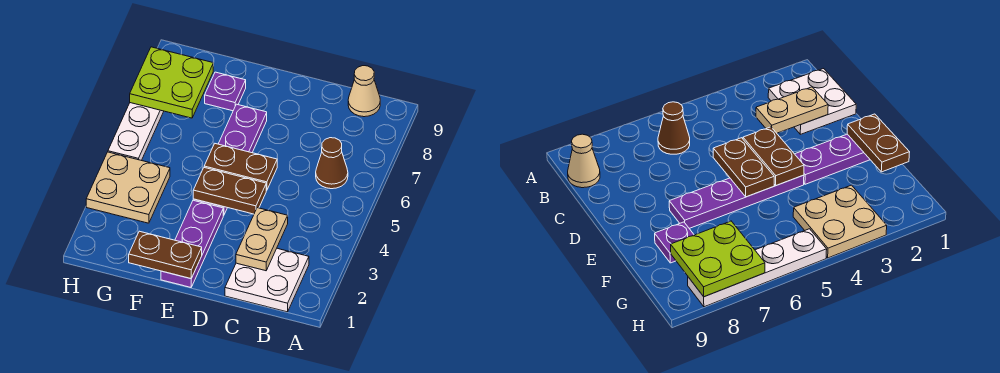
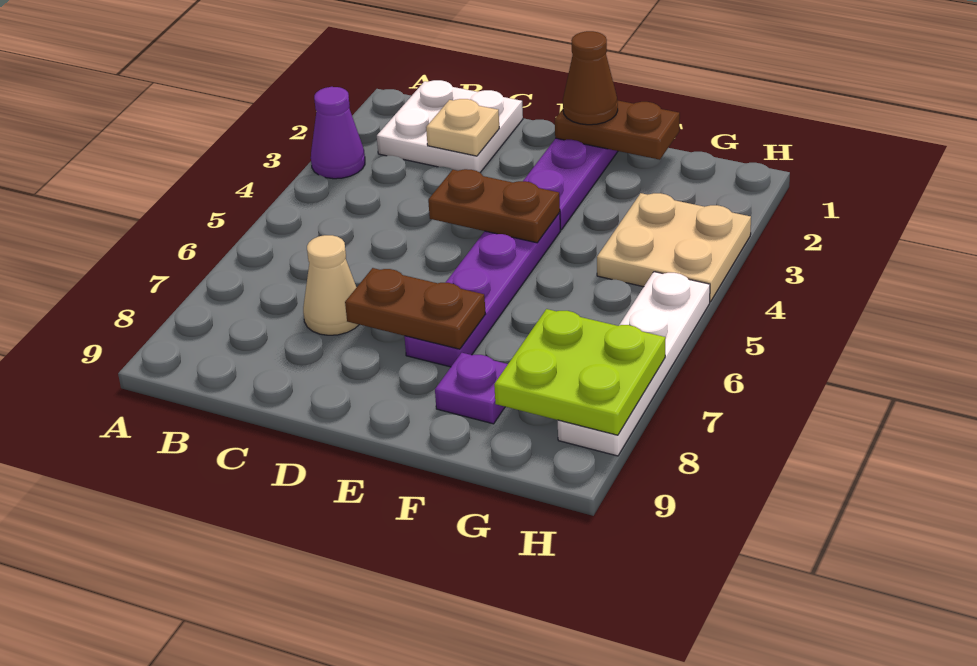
none -> purple cone A3 level 1
brown cone B6 level 1 -> brown cone E1 level 3
tan cone B9 level 1 -> tan cone C7 level 1
tan plate C2:C3 level 2 -> tan plate C2 level 2
brown plate D5:E5 level 2 -> brown plate D7:E7 level 2

